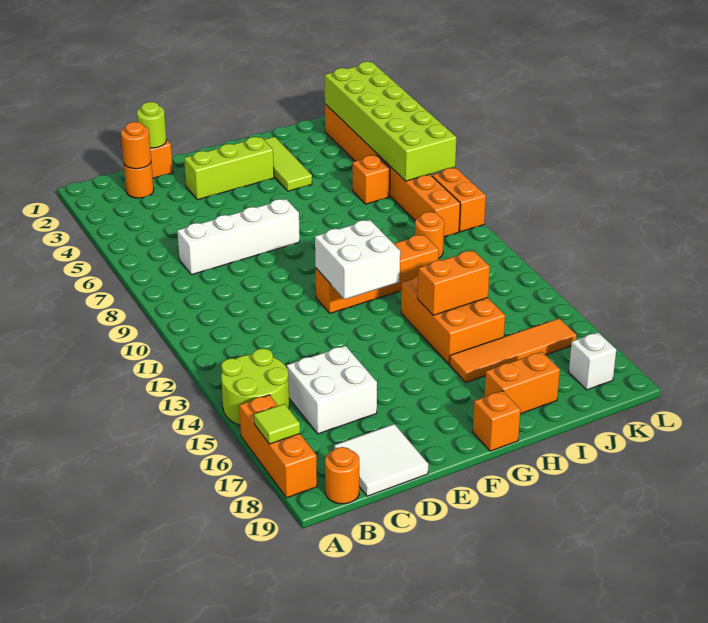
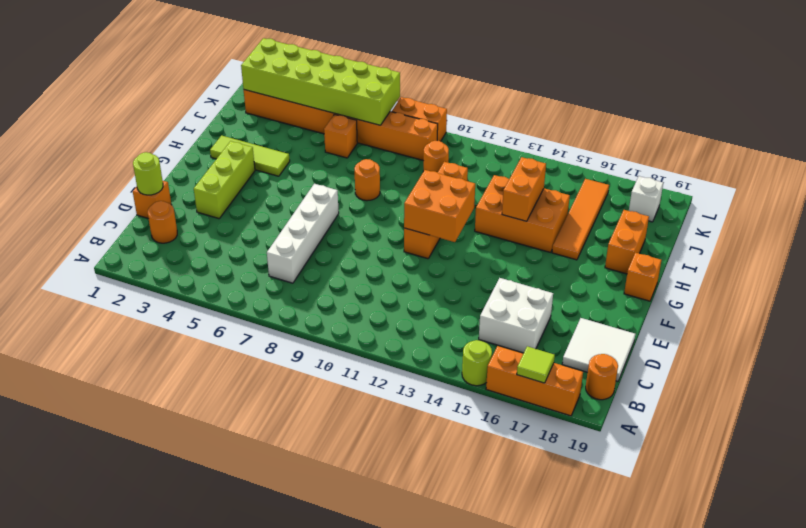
lime round brick A14:B15 level 1 -> lime round brick A15 level 1
orange round brick C2 level 2 -> orange round brick H8 level 1
white brick F11:G12 level 2 -> orange brick F11:G12 level 2

